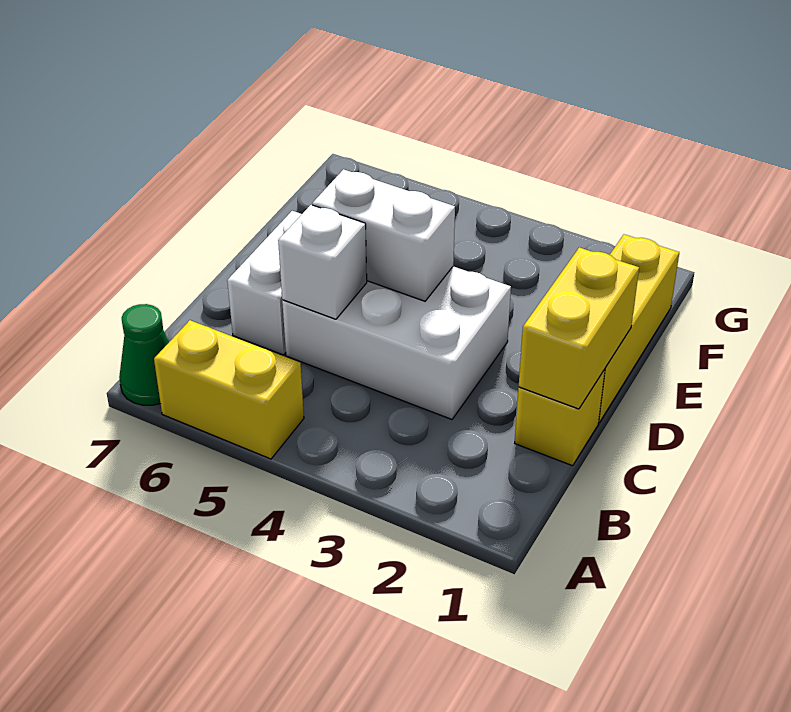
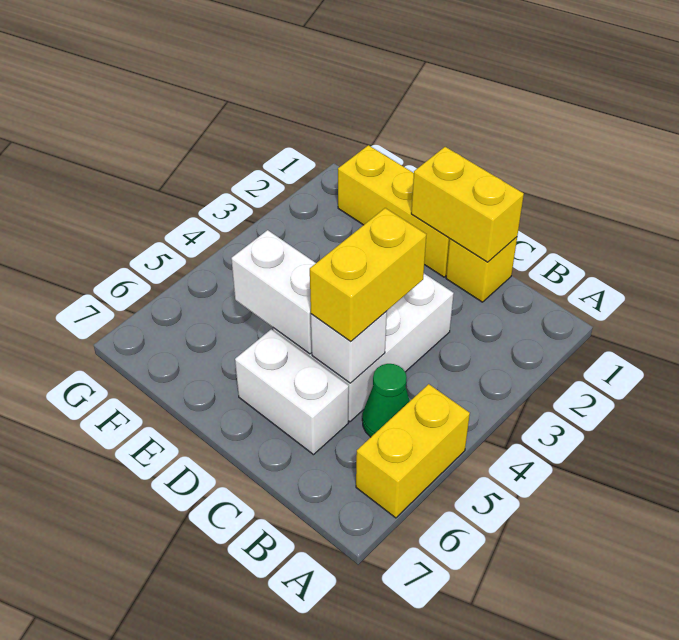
green cone A7 level 1 -> green cone B5 level 1
none -> yellow brick C4:C5 level 3
white brick D4:D5 level 2 -> white brick D5:E5 level 2

